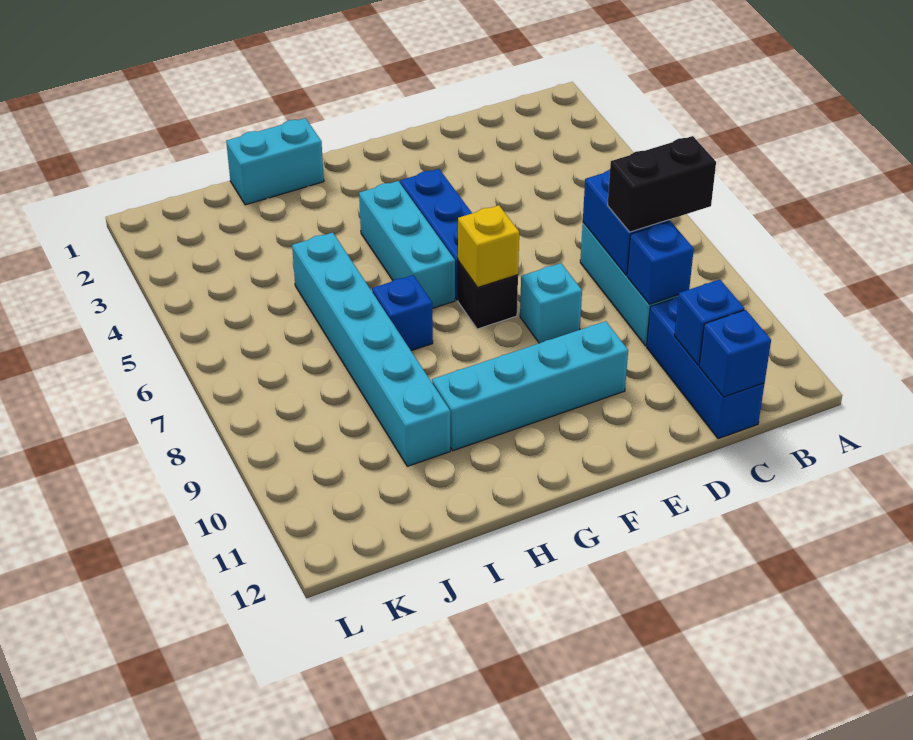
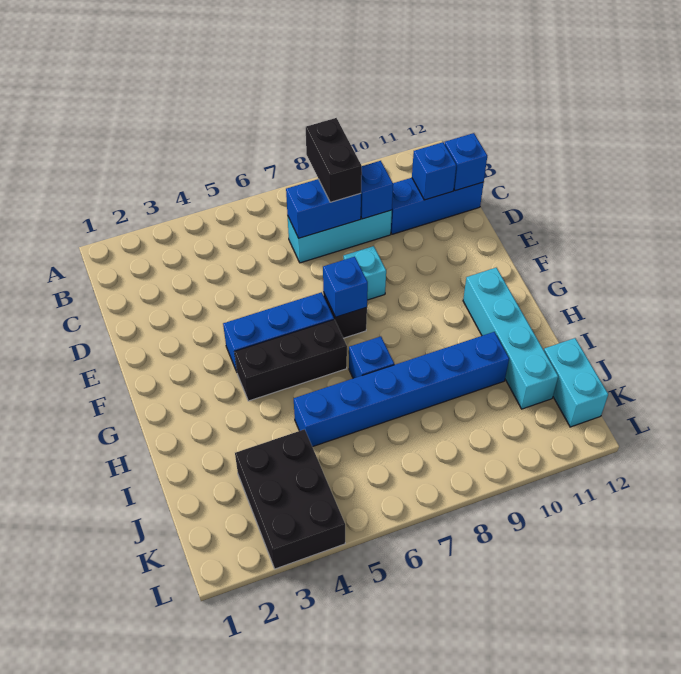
cyan brick E10:H10 level 1 -> cyan brick G11:J11 level 1
yellow brick F7 level 2 -> blue brick F7 level 2
cyan brick G4:G6 level 1 -> black brick G4:G6 level 1
cyan brick H1:I1 level 1 -> cyan brick J12:K12 level 1
cyan brick I5:I10 level 1 -> blue brick I5:I10 level 1
none -> black brick J3:L4 level 1

